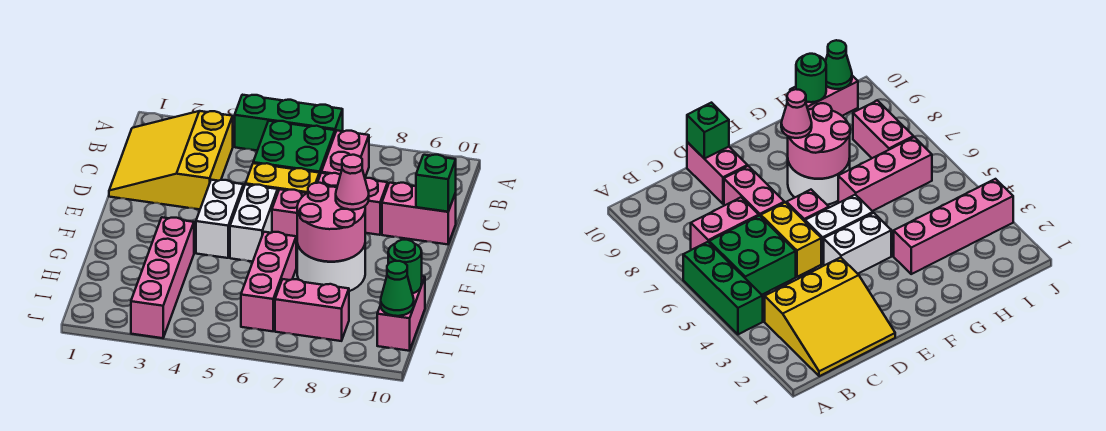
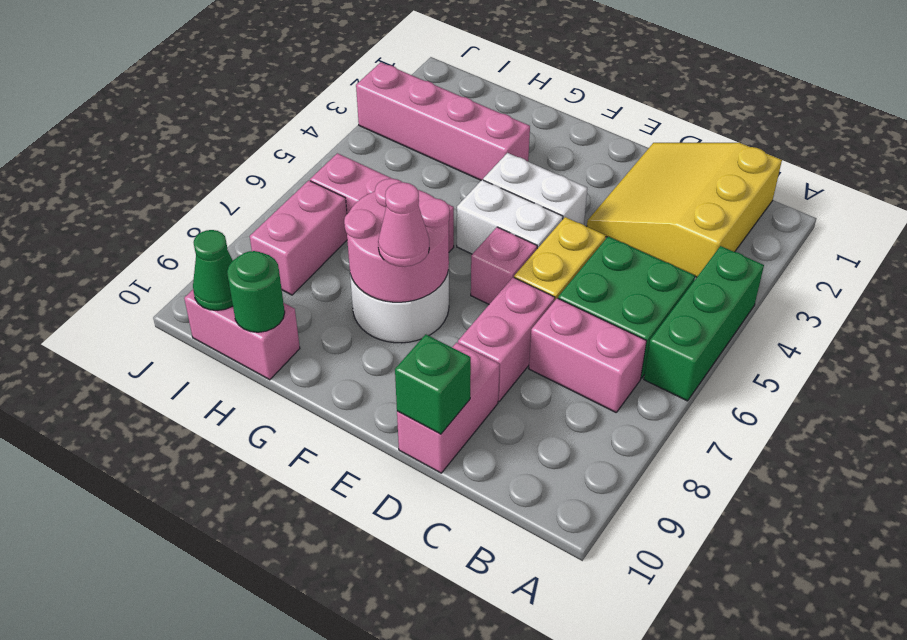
yellow slope B1:D3 level 1 top 3 -> yellow slope B1:D3 level 1 top B

